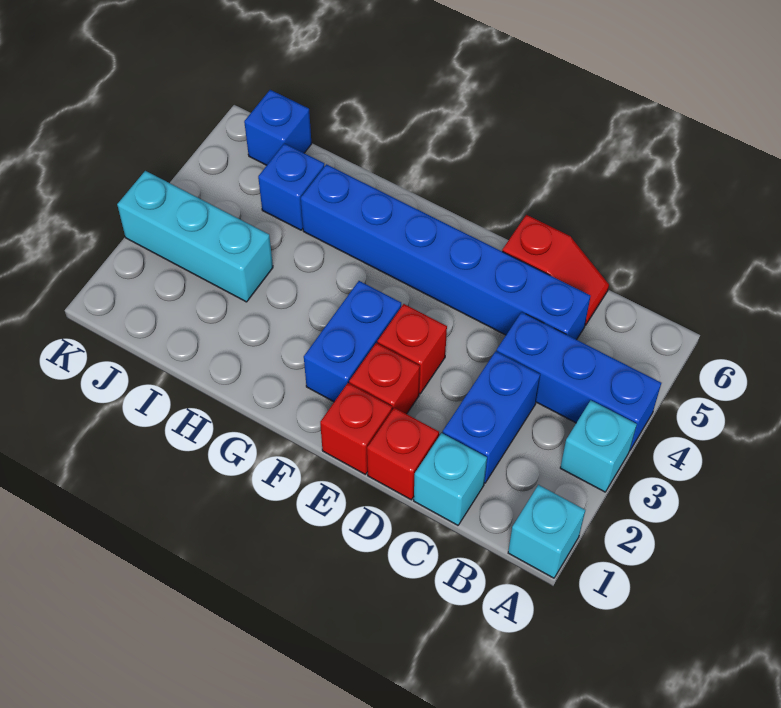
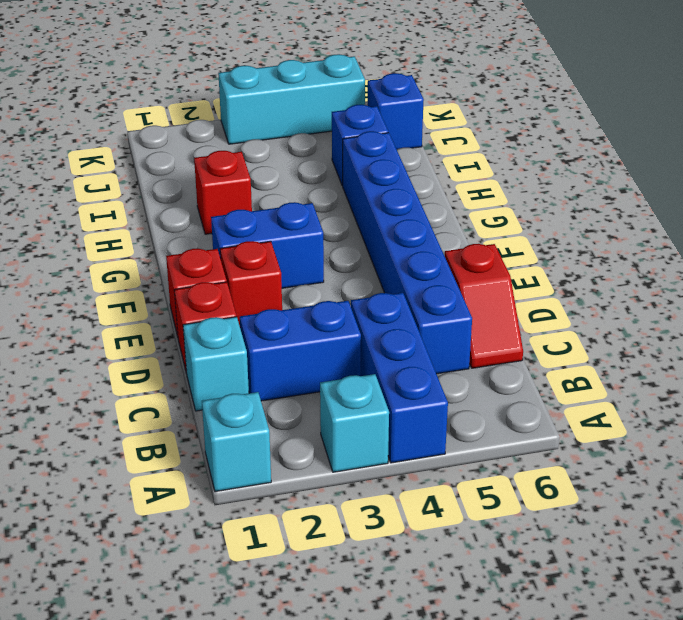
red brick E3 level 1 -> red brick H2 level 1
cyan brick I3:K3 level 1 -> cyan brick K3:K5 level 1

